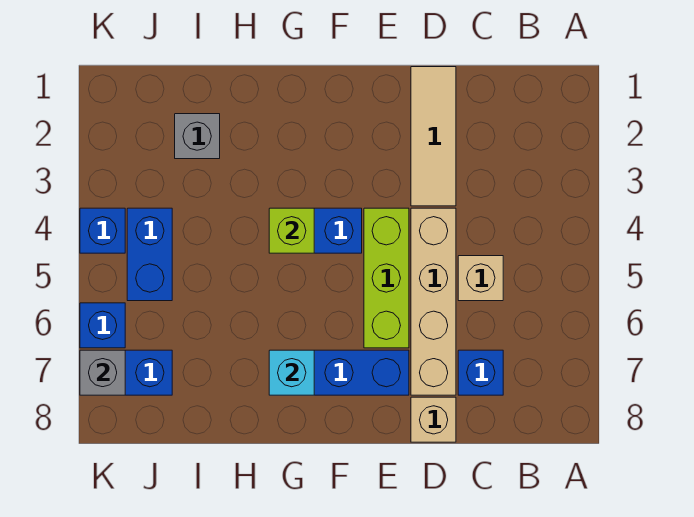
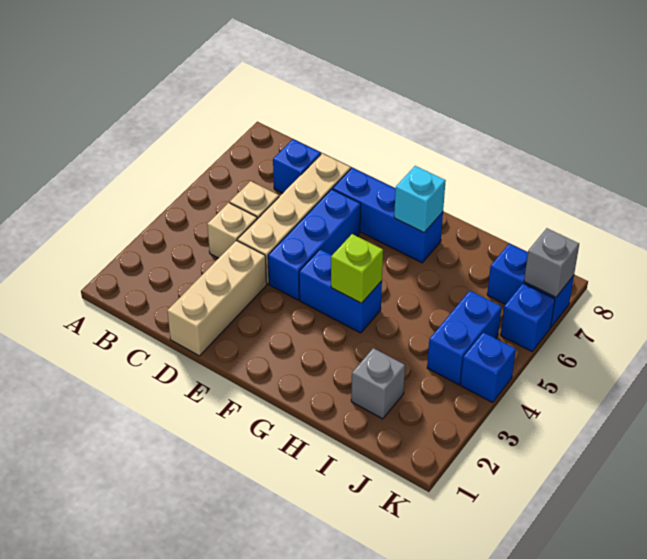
tan tile D1:D3 level 1 -> tan brick D1:D3 level 1
tan brick D8 level 1 -> tan brick C4 level 1
lime brick E4:E6 level 1 -> blue brick E4:E6 level 1

